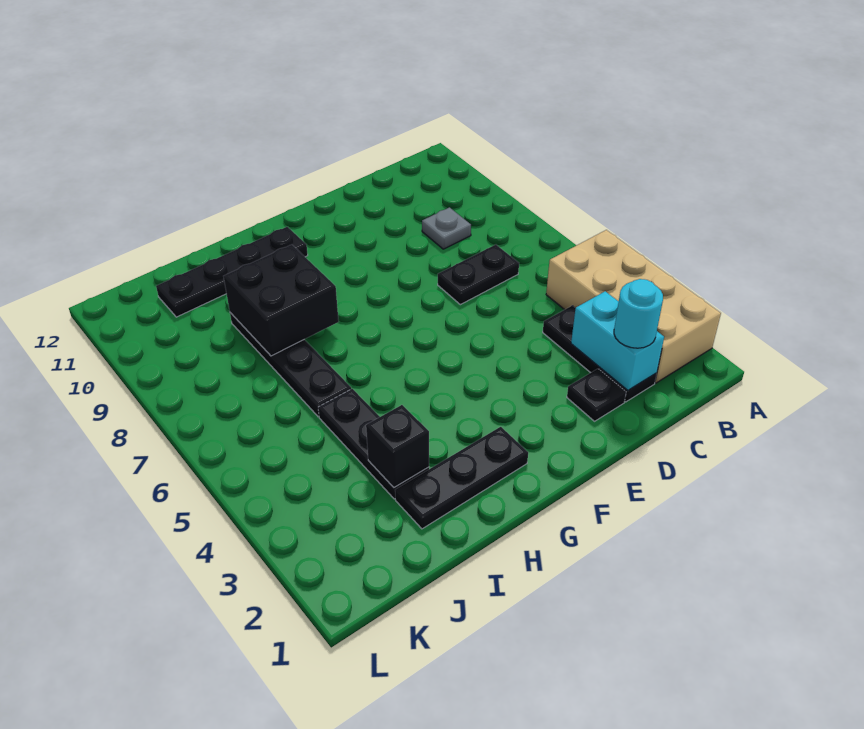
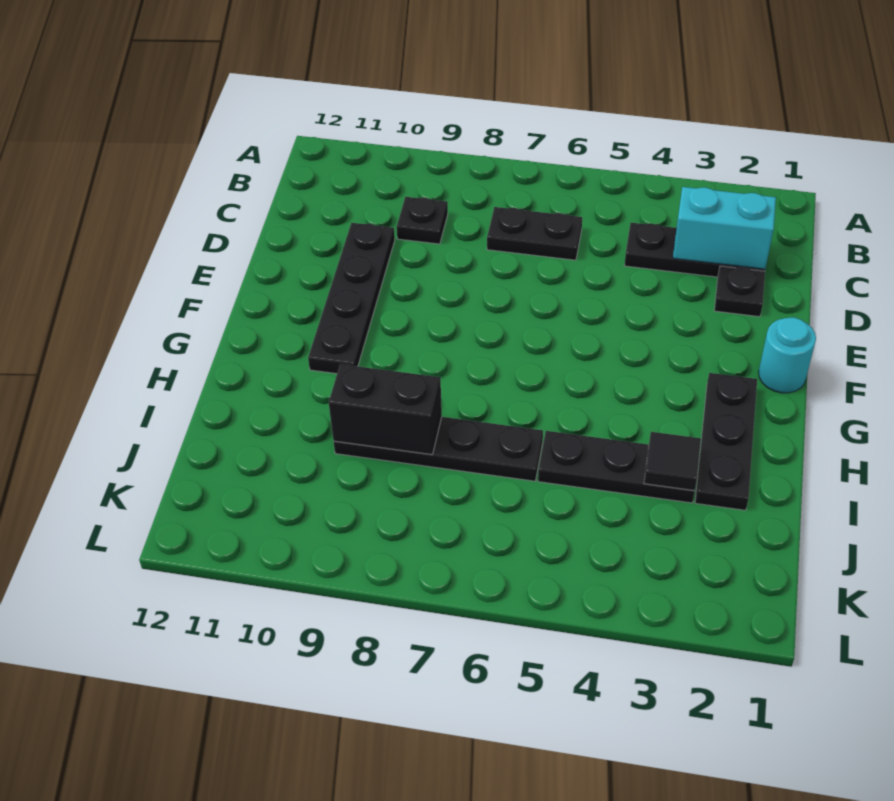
tan brick A2:B5 level 1 -> none
cyan round brick C2 level 3 -> cyan round brick F1 level 1
black plate C7:D7 level 1 -> black plate C6:C7 level 1
grey plate C9 level 1 -> black plate C9 level 1
black plate G11:J11 level 1 -> black plate D10:G10 level 1
black brick H8:I9 level 2 -> black brick I8:I9 level 2
black brick I3 level 2 -> black tile I3 level 2

